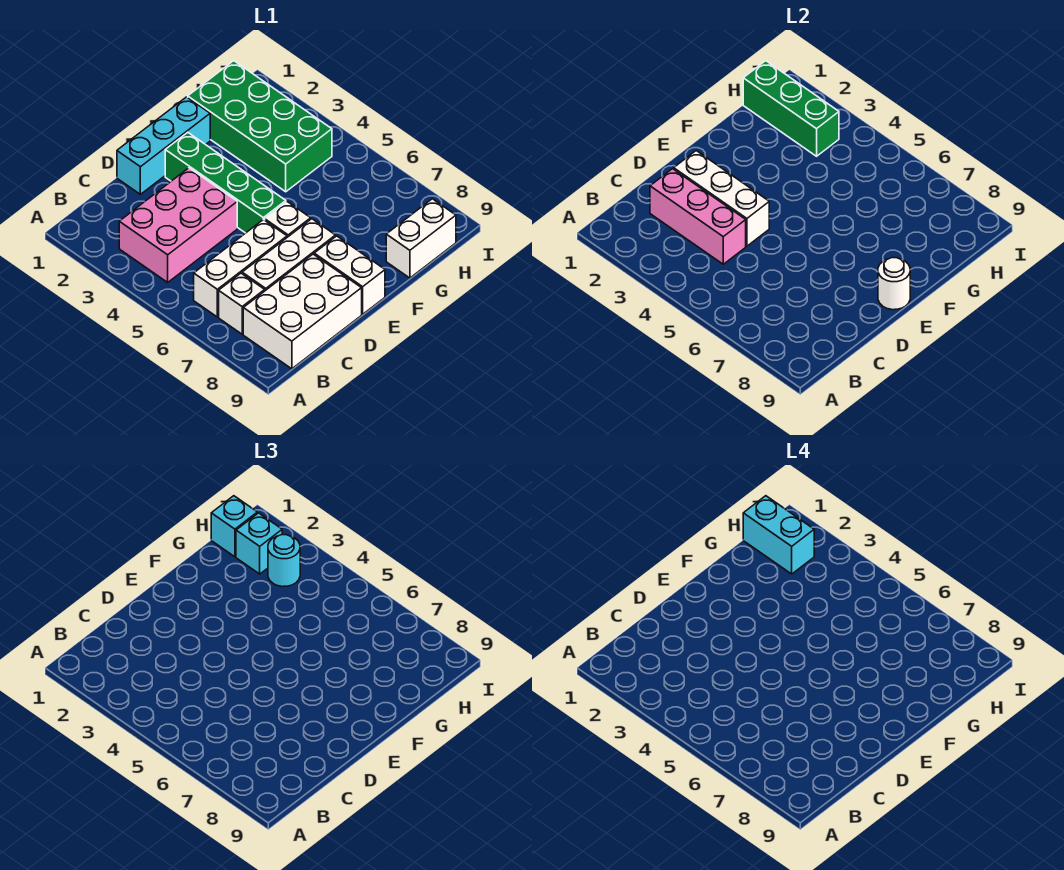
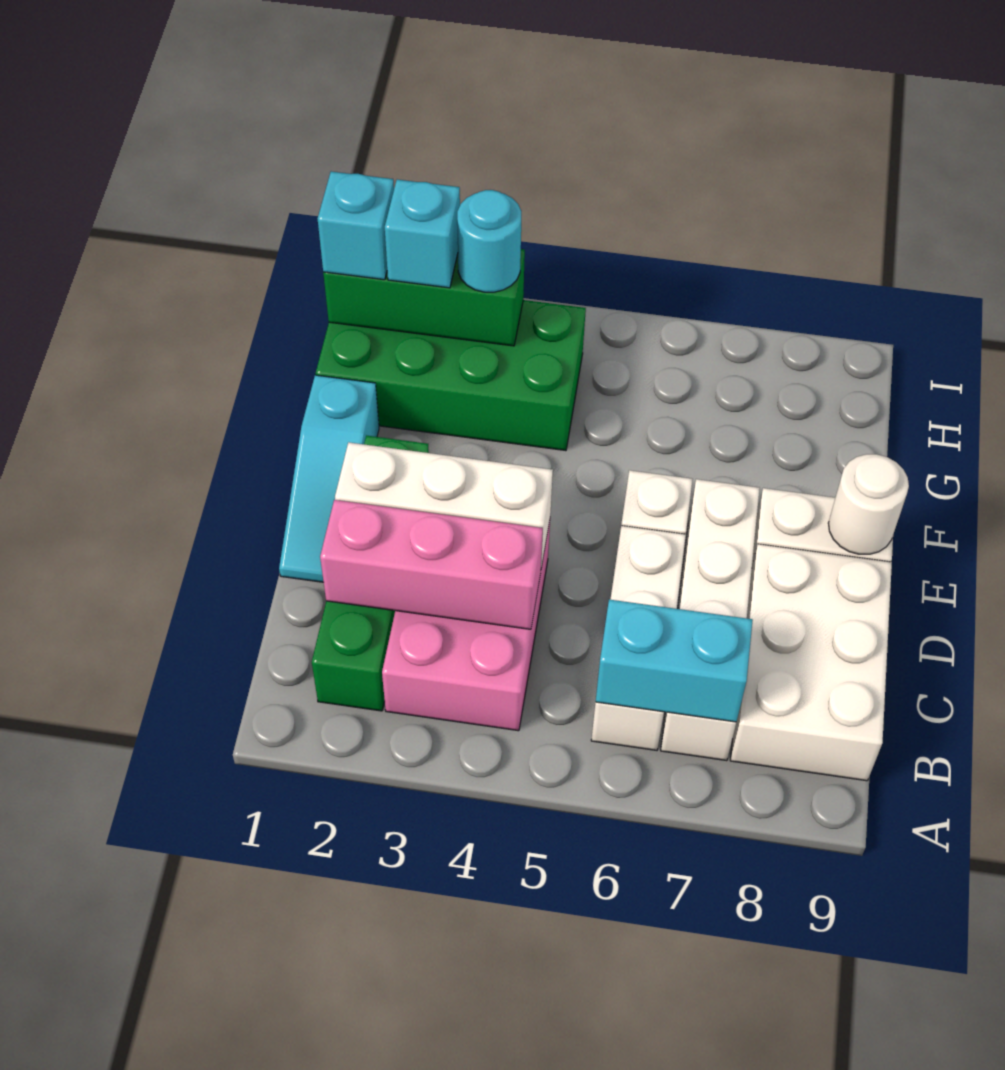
cyan brick D1:F1 level 1 -> cyan slope D1:F1 level 1 top F
green brick E2:E5 level 1 -> green brick B2:E2 level 1
white brick G9:H9 level 1 -> none
cyan brick H1:H2 level 4 -> cyan brick B6:B7 level 2

